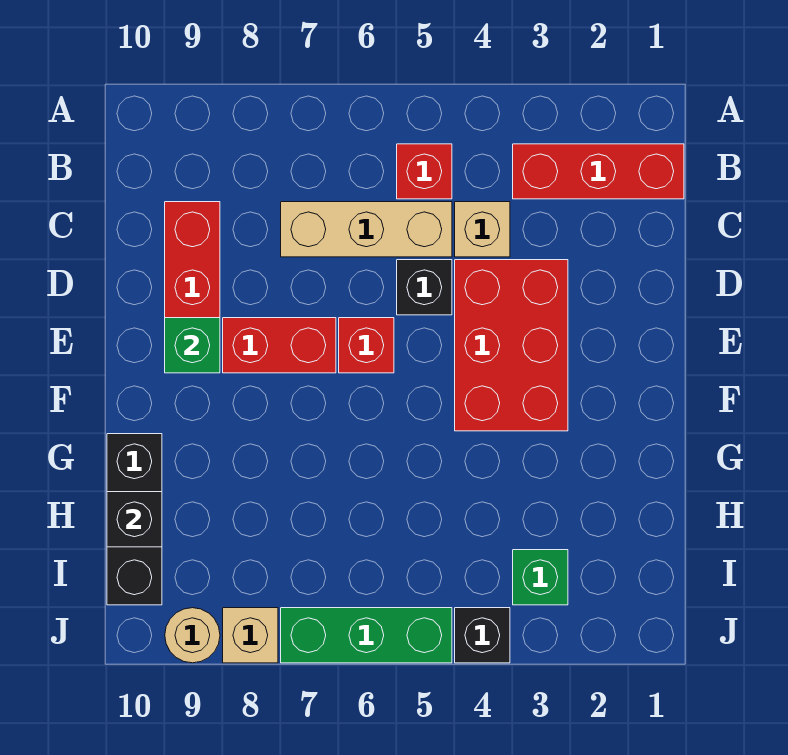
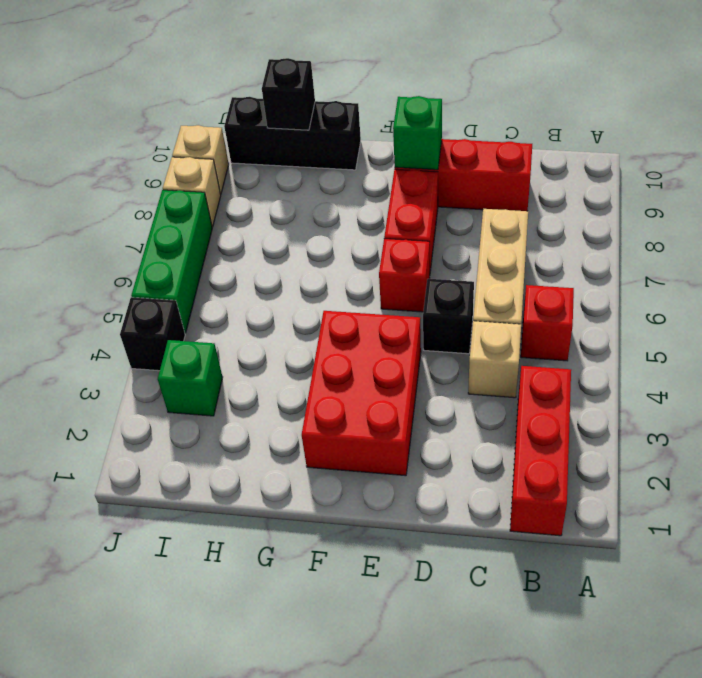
red brick D3:F4 level 1 -> red brick E2:F4 level 1
tan round brick J9 level 1 -> tan brick J9 level 1

